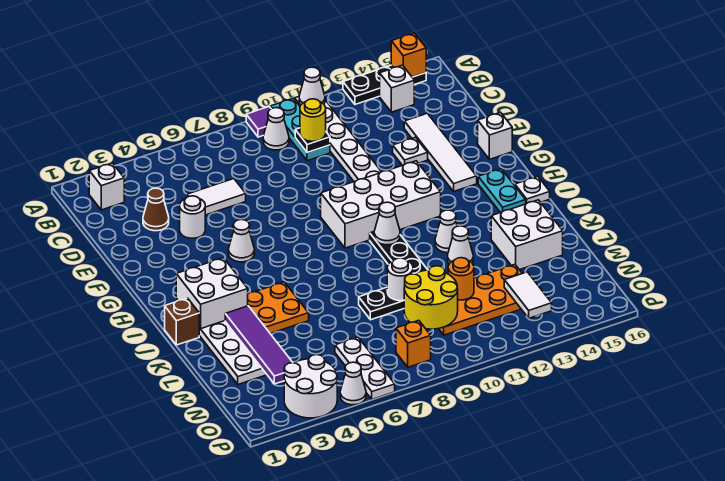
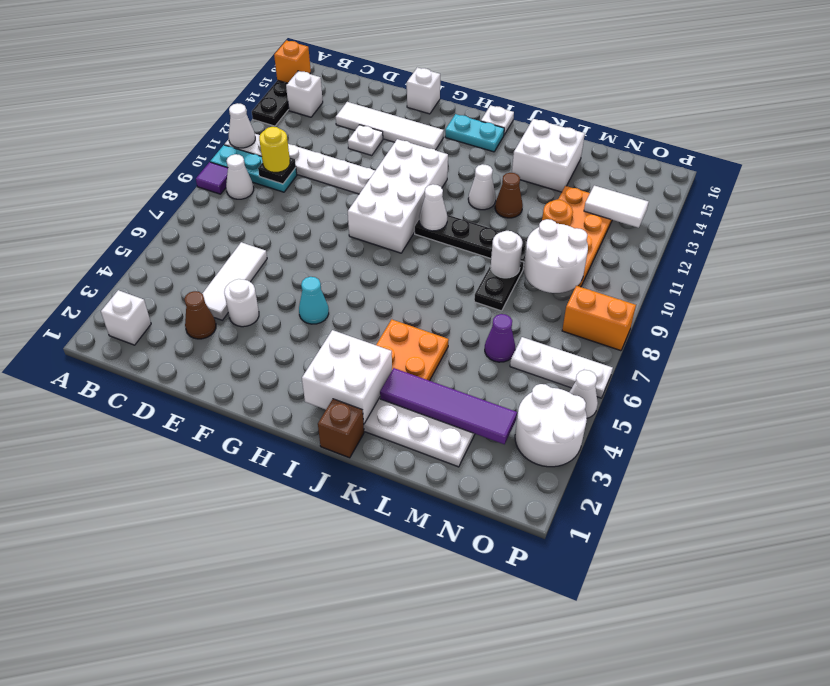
white tile D5:D6 level 1 -> white tile D4:D6 level 1
white cone G5 level 1 -> cyan cone G5 level 1
white cone K12 level 1 -> brown cone K12 level 1
none -> purple cone M6 level 1
yellow round brick M9:N10 level 2 -> white round brick M9:N10 level 2
orange brick O8 level 1 -> orange brick O8:P8 level 1

